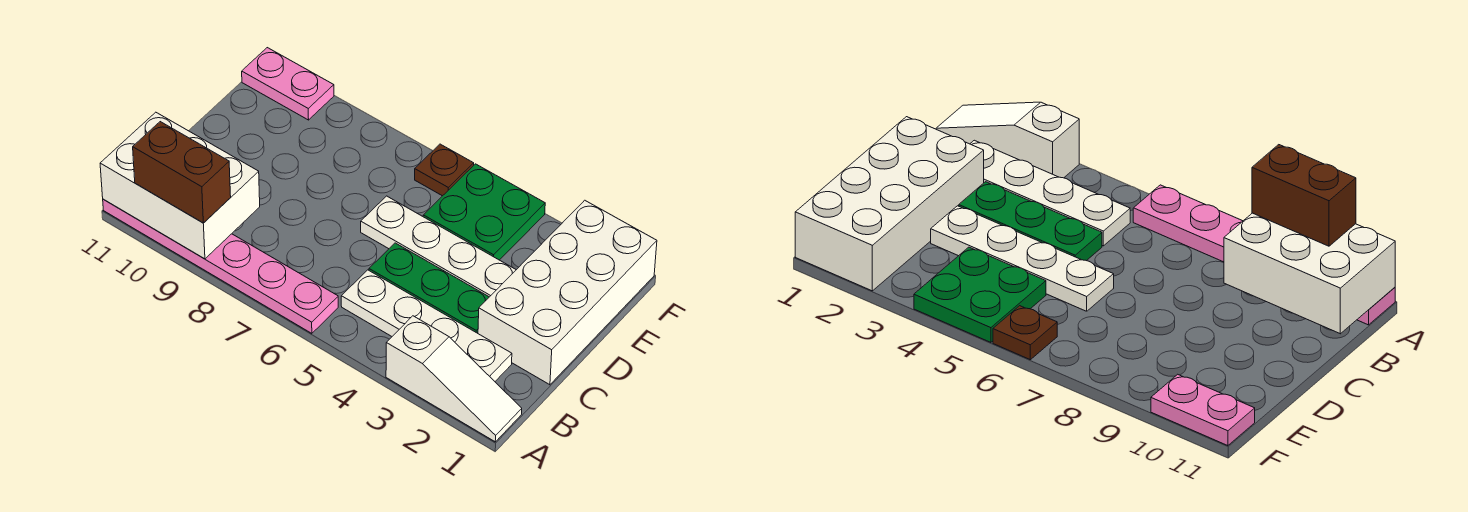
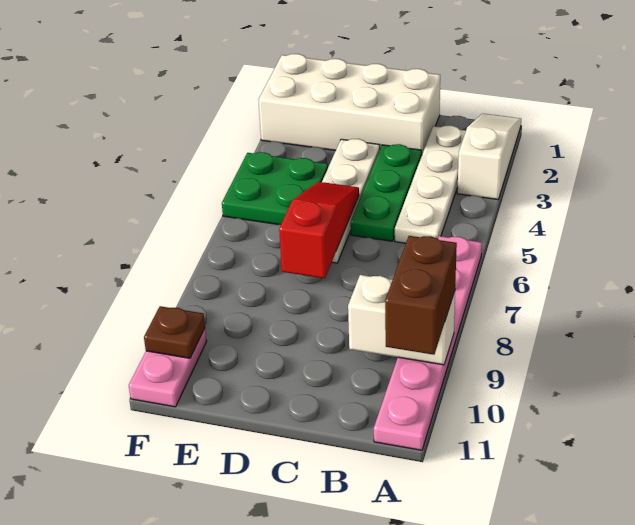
white brick A9:B11 level 2 -> white brick A9:B9 level 2
none -> red slope D5:D7 level 2 top 7
brown plate F6 level 1 -> brown plate F10 level 2

